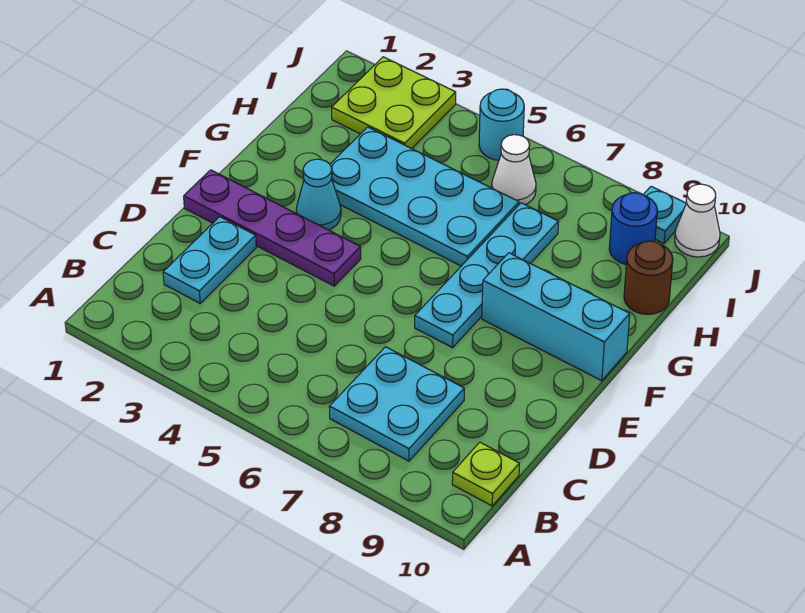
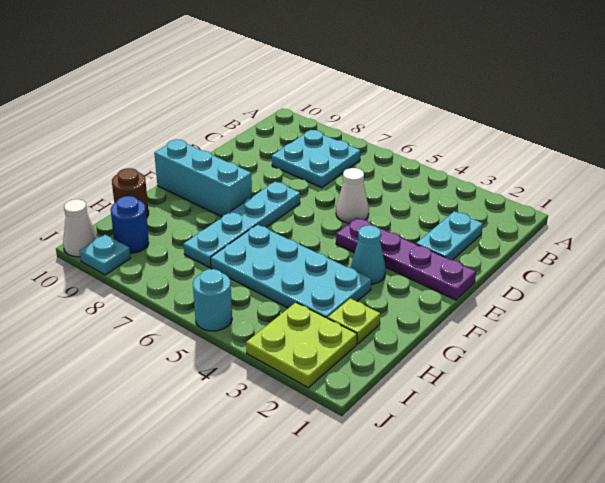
lime plate B10 level 1 -> lime plate H2 level 1
white cone I6 level 1 -> white cone D5 level 1

